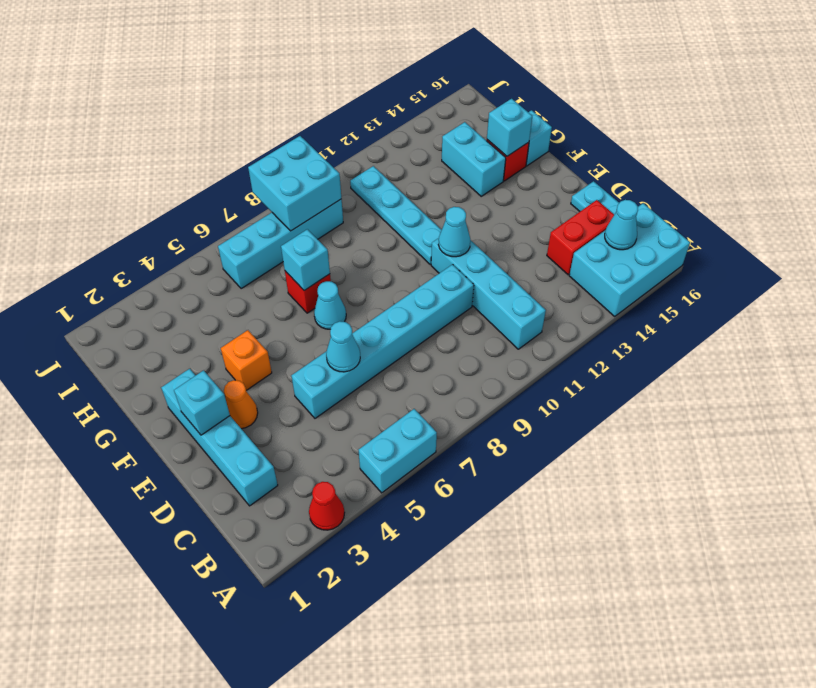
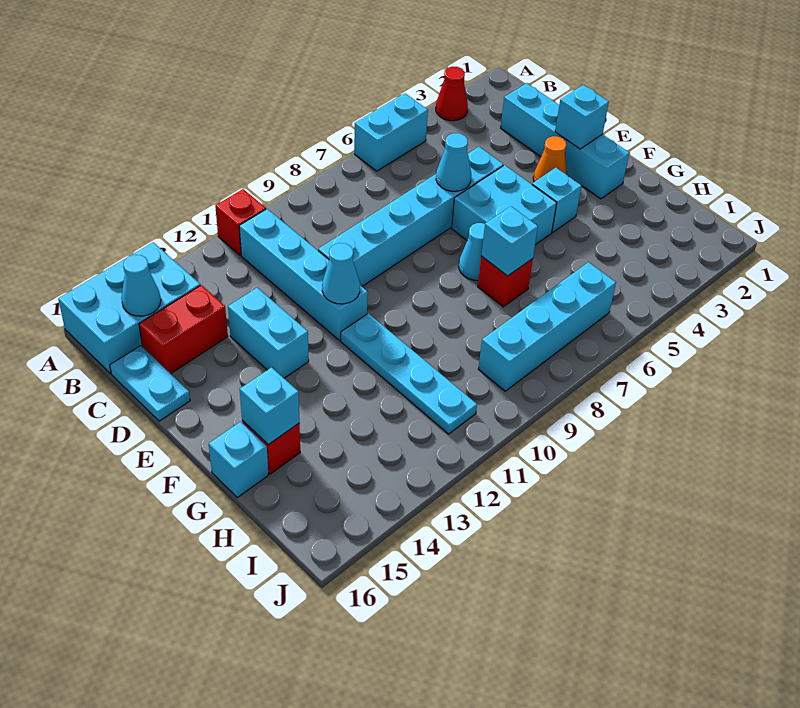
none -> red brick A11 level 1
orange brick F4 level 1 -> cyan brick F4 level 1
cyan brick G14:H14 level 1 -> cyan brick D13:E13 level 1
cyan brick I8:J9 level 2 -> cyan brick E5:F6 level 1

